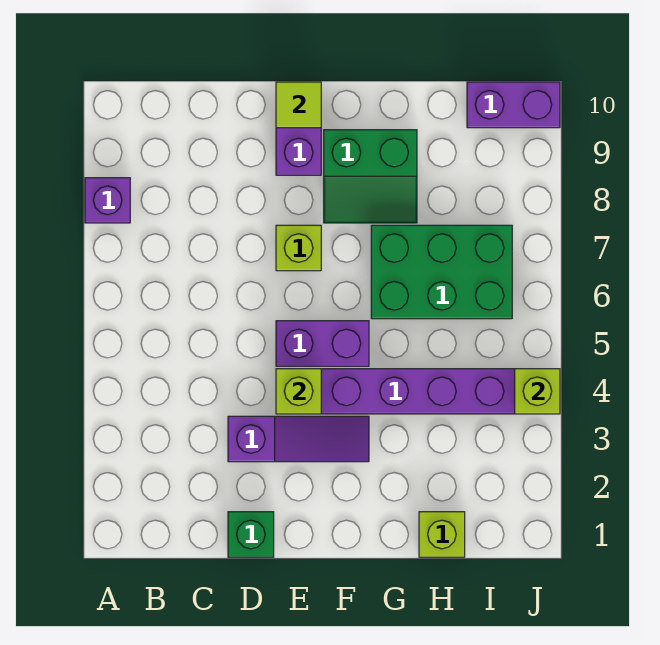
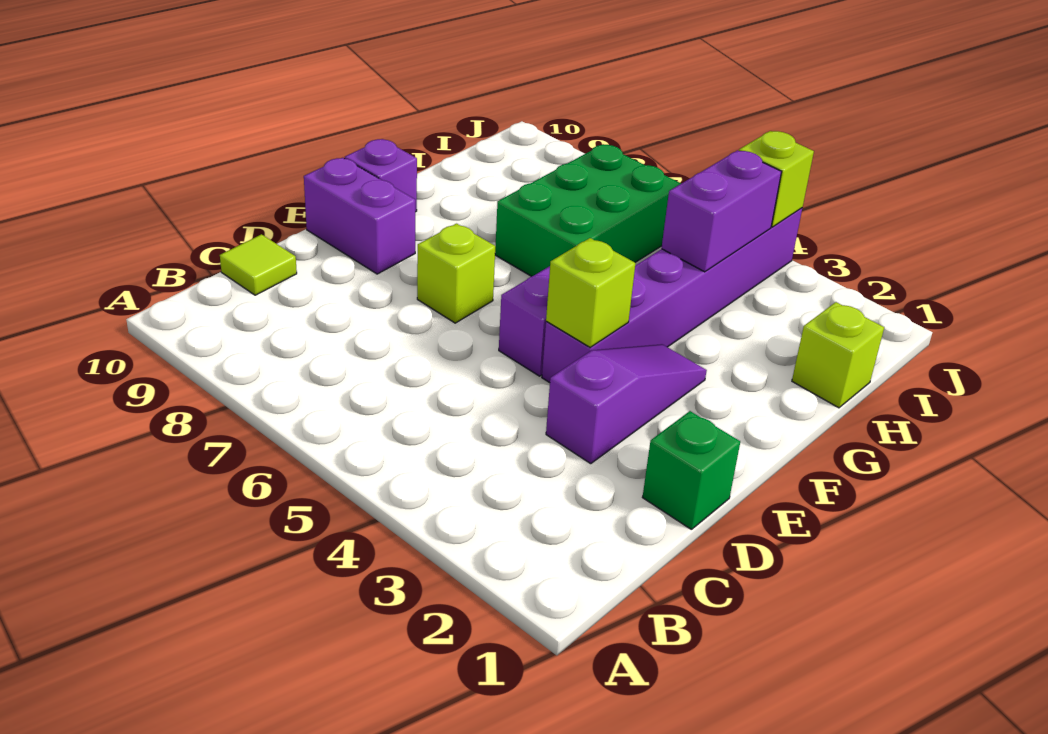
purple brick A8 level 1 -> purple brick F10 level 1
lime tile E10 level 2 -> lime tile C10 level 1
green slope F8:G9 level 1 top 9 -> none
purple brick I10:J10 level 1 -> purple brick H4:I4 level 2

